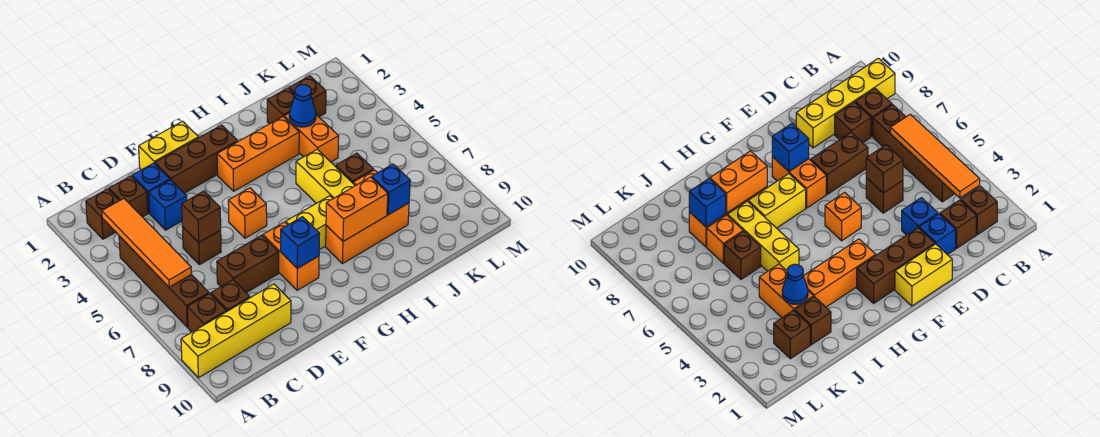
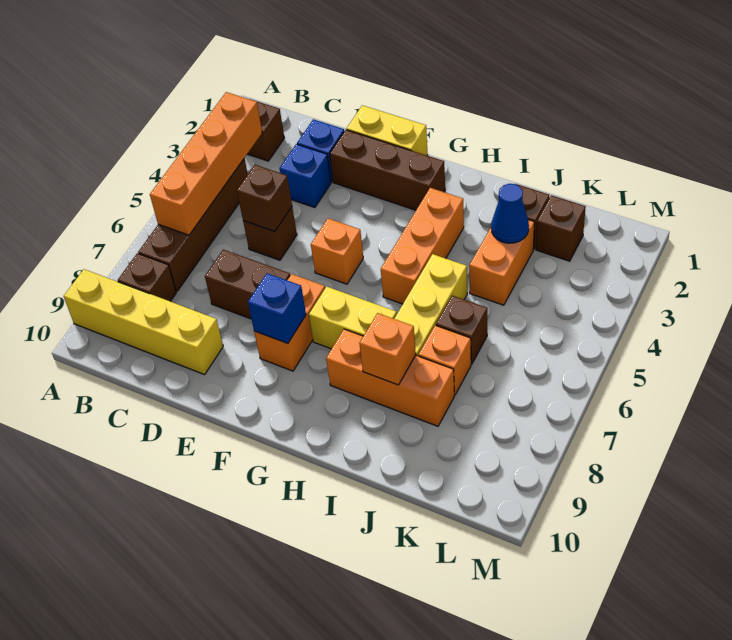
orange tile B3:B6 level 2 -> orange brick B3:B6 level 2
brown brick C2 level 1 -> none
brown brick C8 level 1 -> none
orange brick G3:I3 level 1 -> orange brick H3:H5 level 1
orange brick H8:I8 level 2 -> orange brick I8 level 2
blue brick J8 level 2 -> none

